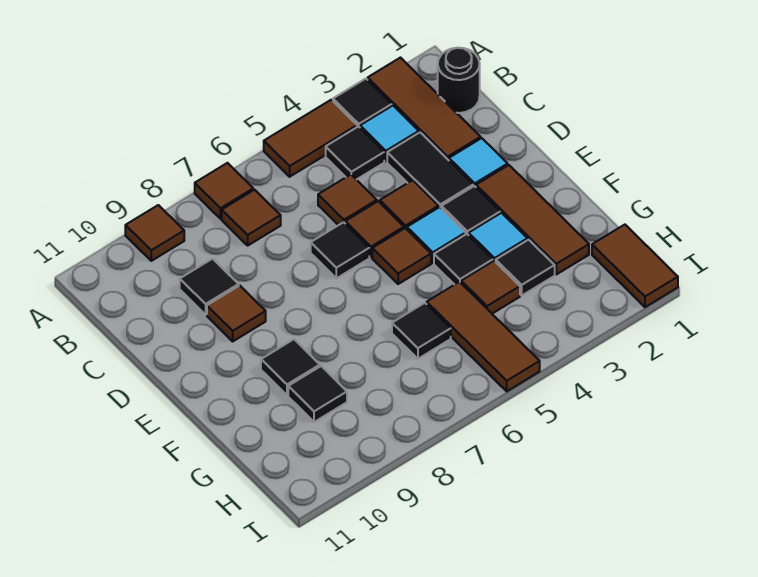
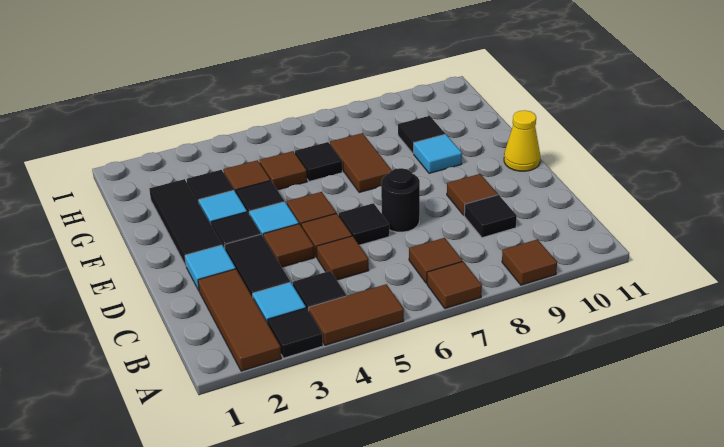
black round brick B1 level 1 -> black round brick D7 level 1
brown tile E2:G2 level 1 -> black tile E2:G2 level 1
none -> yellow cone E11 level 1
black tile F9 level 1 -> cyan tile F9 level 1
brown tile G5:I5 level 1 -> brown tile G5 level 1
brown tile H1:I1 level 1 -> brown tile F7:G7 level 1

